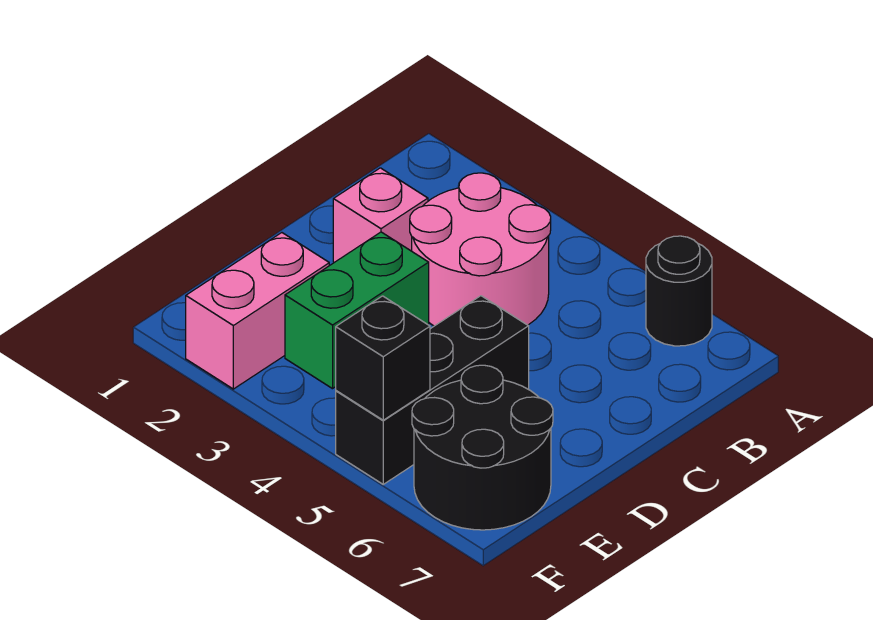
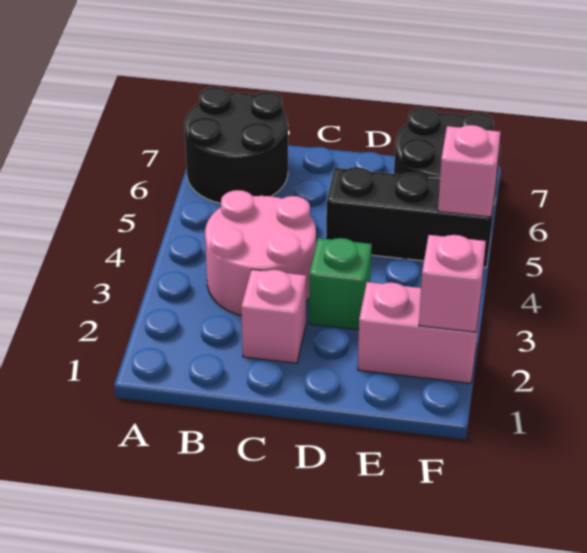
black round brick A6 level 1 -> black round brick A6:B7 level 1
green brick D3:E3 level 1 -> green brick D3 level 1
none -> pink brick F2 level 2
black brick F5 level 2 -> pink brick F5 level 2

